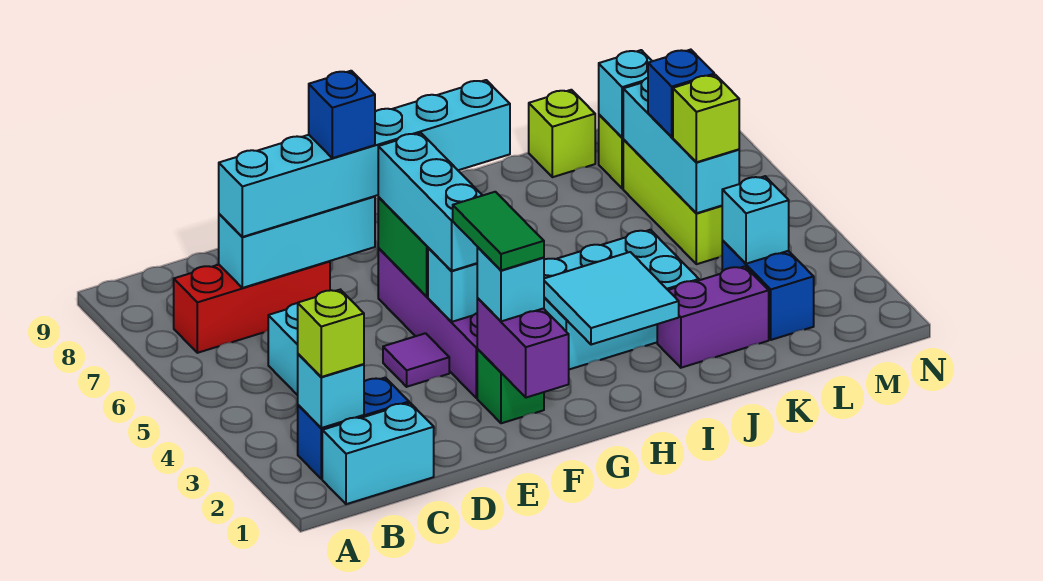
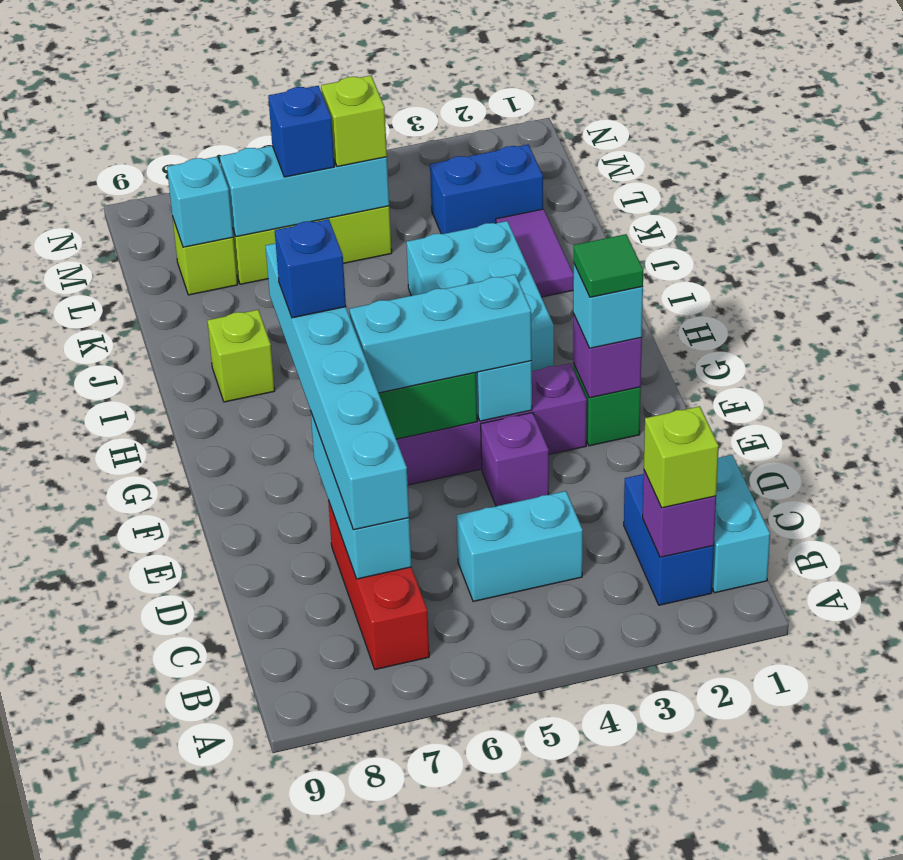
cyan brick B2 level 2 -> purple brick B2 level 2
purple tile E4 level 1 -> purple brick E4 level 1
blue brick E7 level 4 -> blue brick G7 level 4
purple brick F1:F2 level 2 -> purple brick F2 level 2
green tile F2:F3 level 4 -> green tile F2 level 4
cyan tile H2:I3 level 2 -> none
purple brick J2:K2 level 1 -> purple tile J2:K2 level 1
lime brick K9 level 1 -> lime brick I8 level 1
cyan brick L3 level 2 -> none

